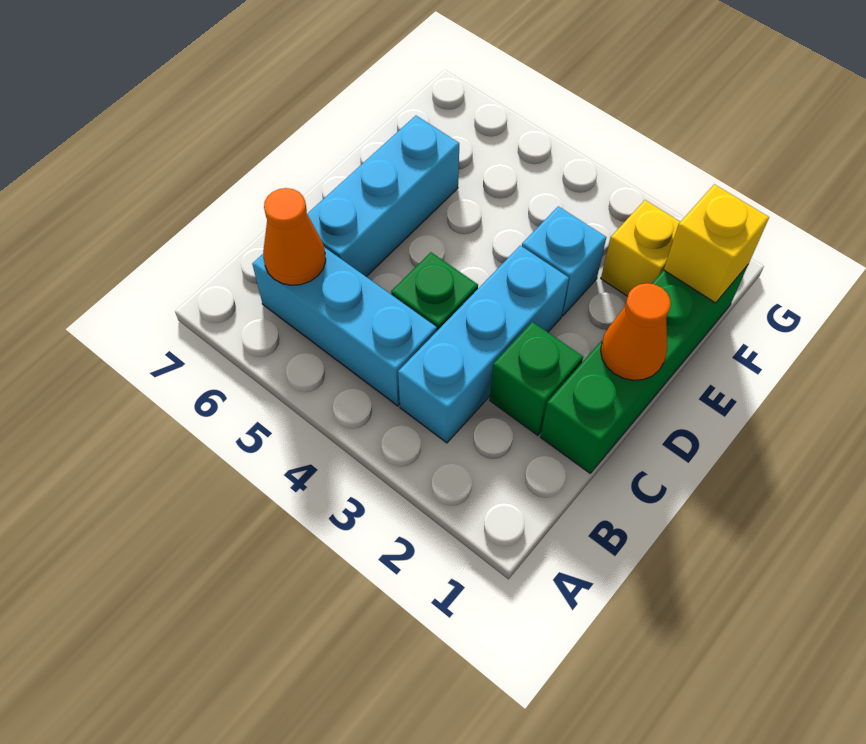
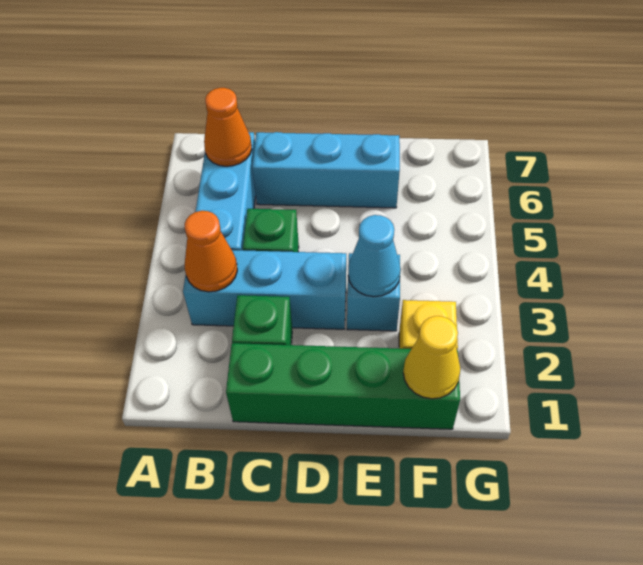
orange cone D1 level 2 -> orange cone B3 level 2
none -> cyan cone E3 level 2
yellow brick F1 level 2 -> yellow cone F1 level 2

